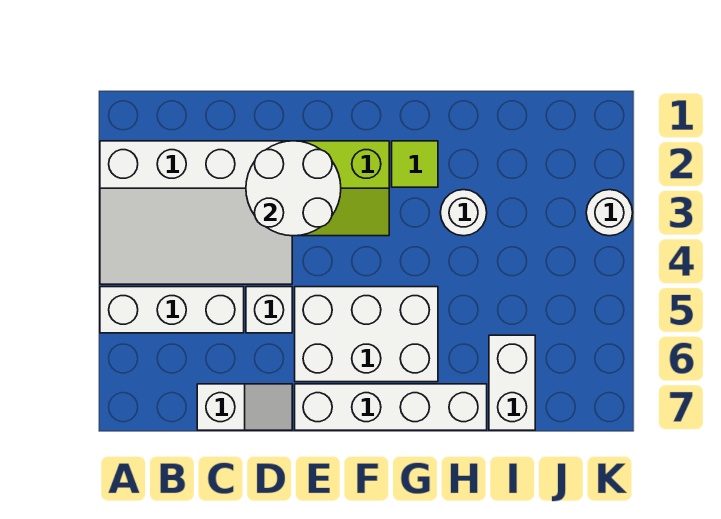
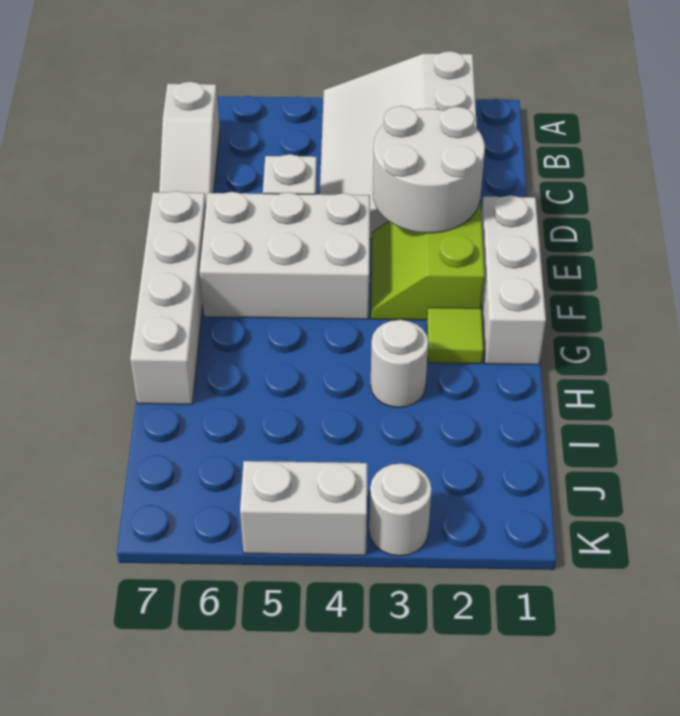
white brick A5:C5 level 1 -> white brick E1:G1 level 1
white slope C7:D7 level 1 top C -> white slope B7:D7 level 1 top B
white brick E5:G6 level 1 -> white brick E4:F6 level 1
white brick I6:I7 level 1 -> white brick K4:K5 level 1

